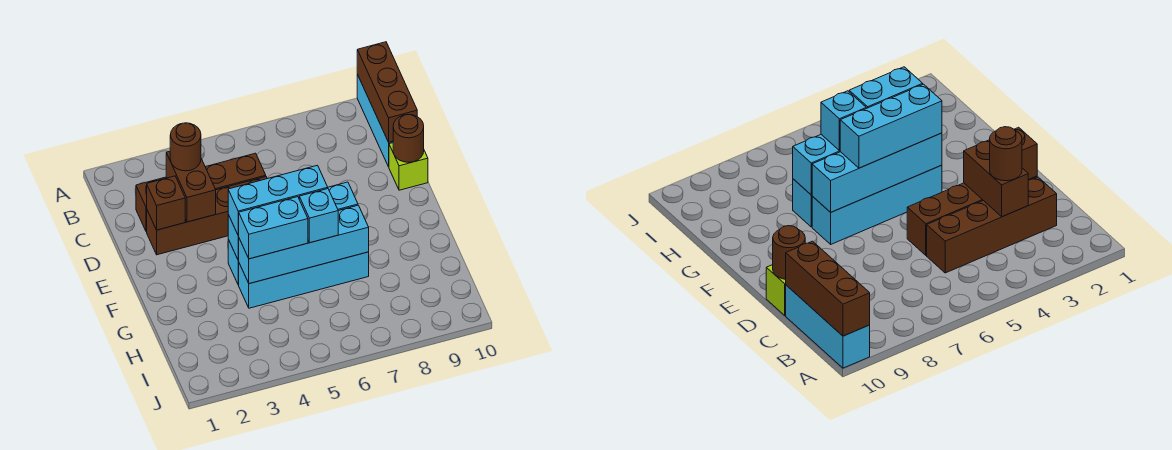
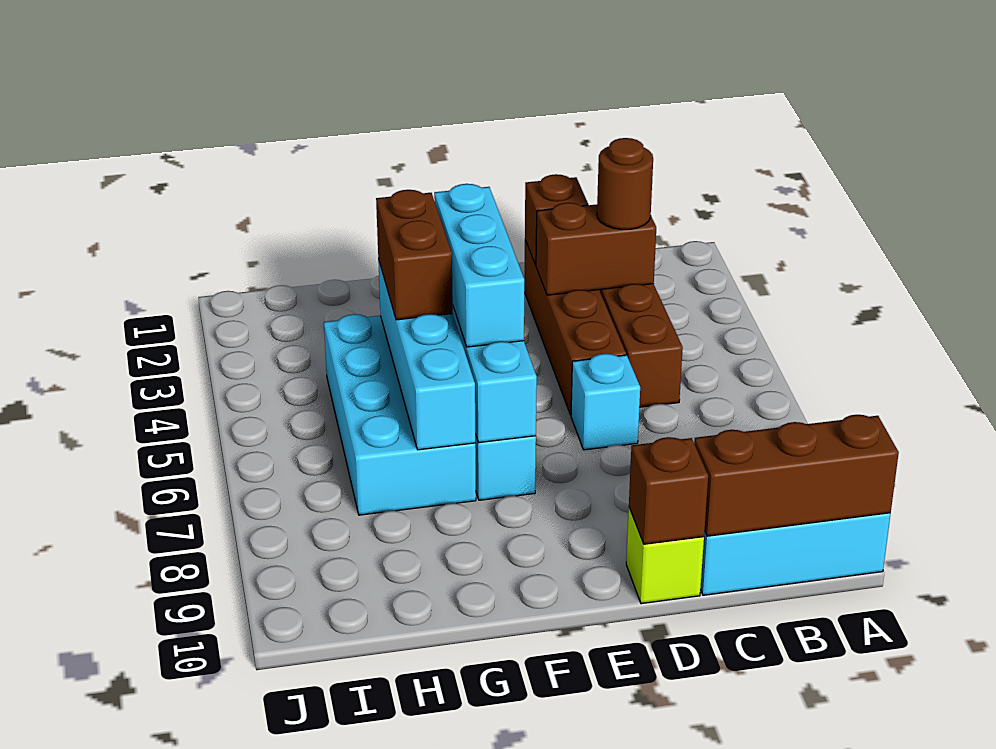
brown round brick D10 level 2 -> brown brick D10 level 2
cyan brick G4:G7 level 1 -> cyan brick G4:H7 level 1
cyan brick G4:G5 level 3 -> brown brick G4:G5 level 3
cyan brick G6 level 3 -> cyan brick D6 level 1

